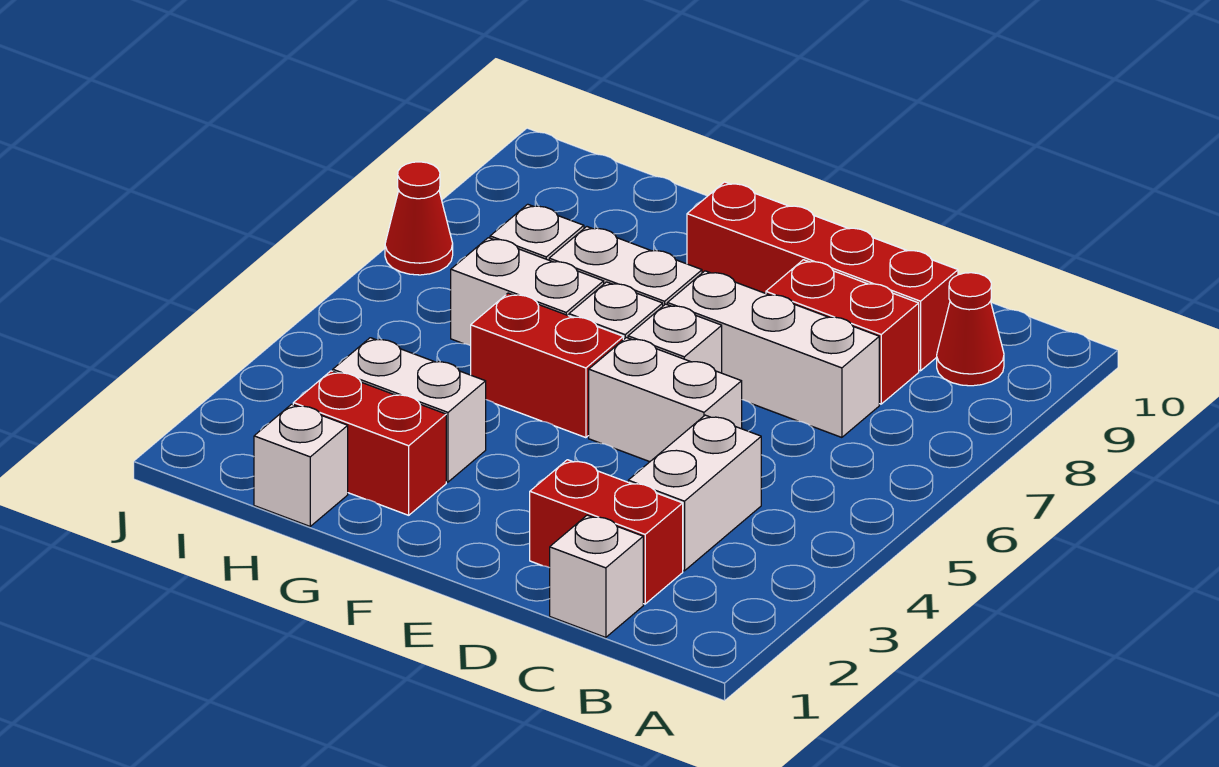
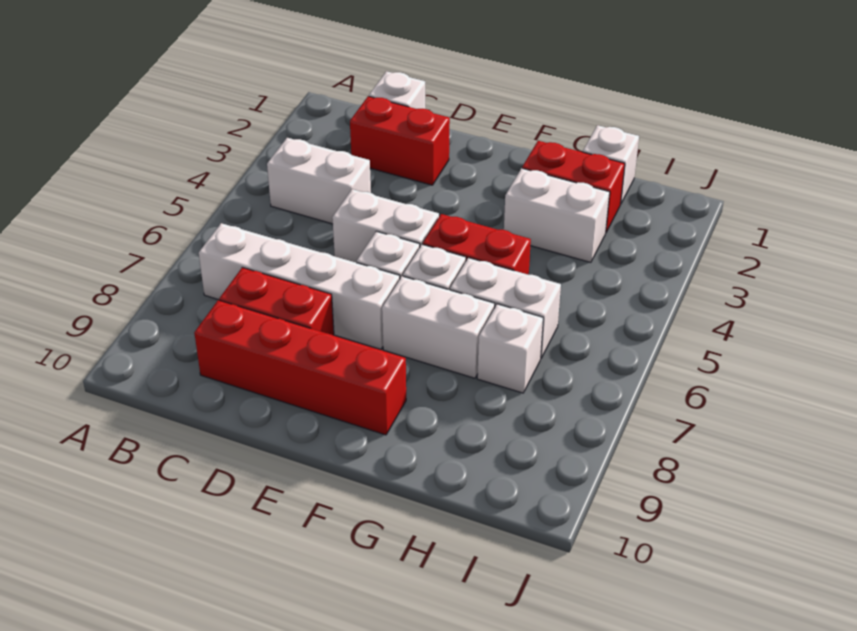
red cone B9 level 1 -> none
white brick C3:C4 level 1 -> white brick B4:C4 level 1
white brick C7:E7 level 1 -> white brick B7:E7 level 1
red cone J7 level 1 -> none

